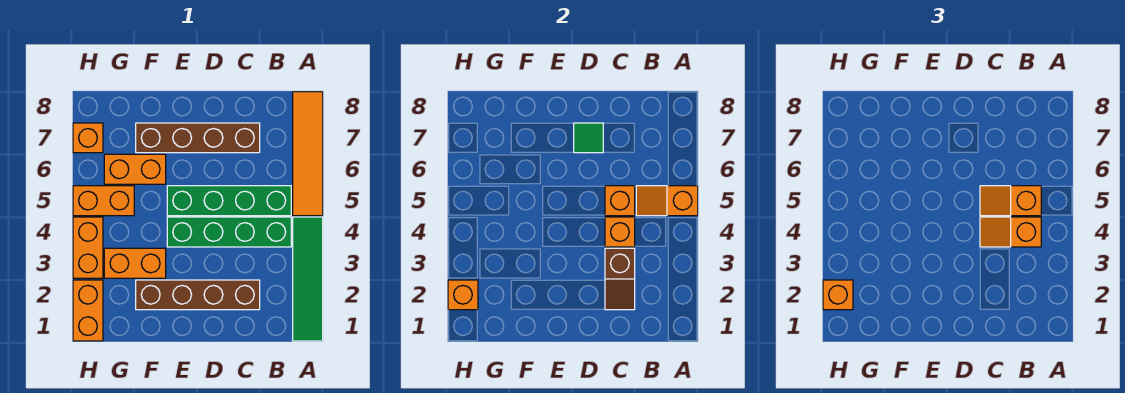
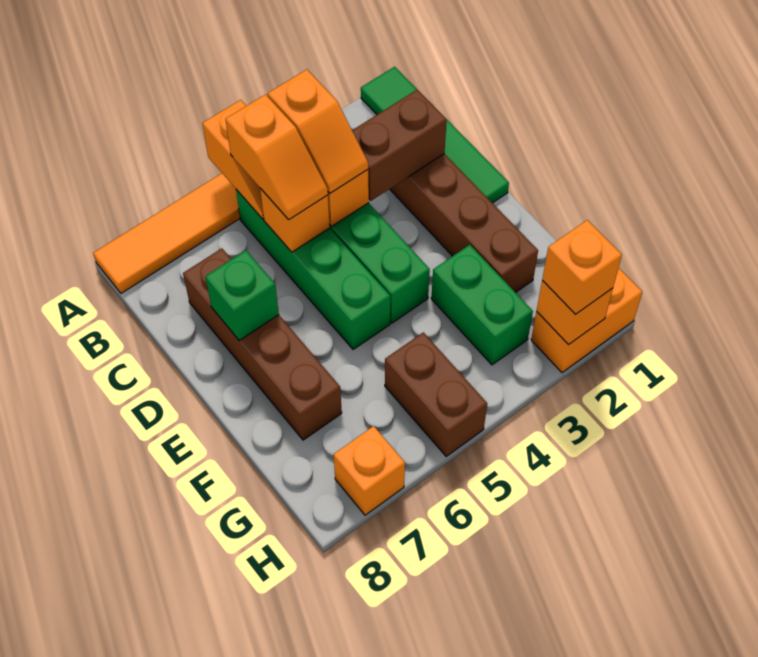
green tile A1:A4 level 1 -> green tile A1:D1 level 1
brown slope C2:C3 level 2 top 3 -> brown brick C2:C3 level 2
green tile D7 level 2 -> green brick D7 level 2
orange brick F3:G3 level 1 -> green brick F3:G3 level 1
orange brick F6:G6 level 1 -> none
orange brick G5:H5 level 1 -> brown brick G5:H5 level 1
orange brick H3:H4 level 1 -> none

